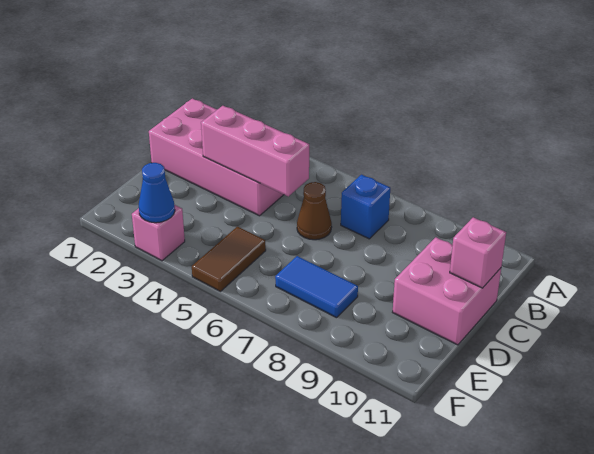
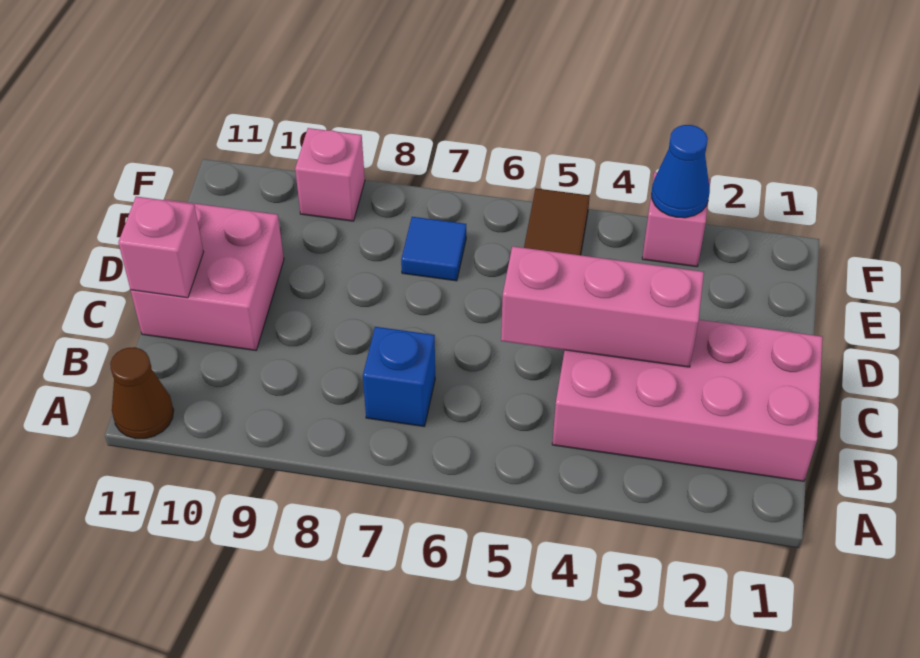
brown cone C6 level 1 -> brown cone A11 level 1
blue tile E7:E8 level 1 -> blue tile E7 level 1
none -> pink brick F9 level 1

